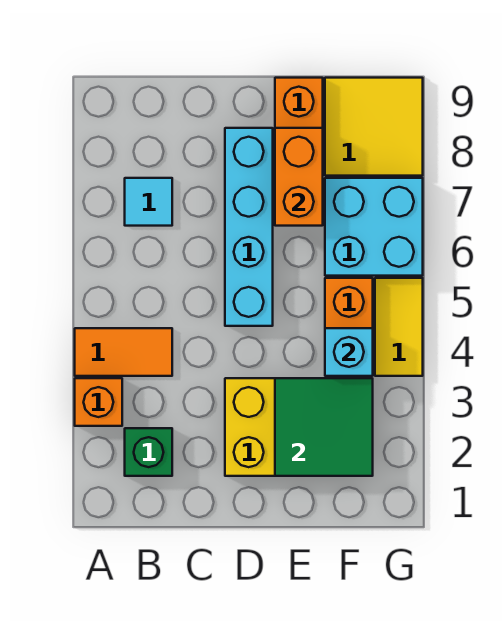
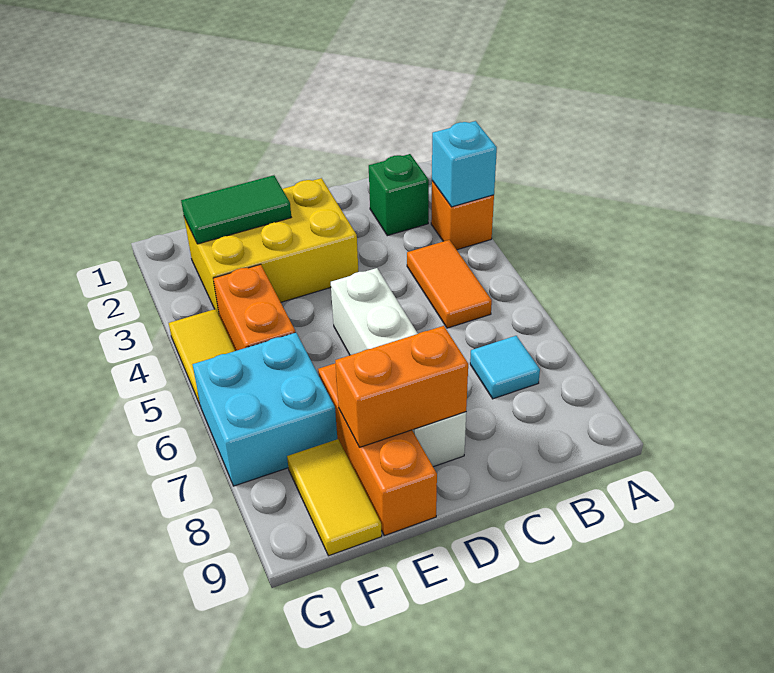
orange tile A4:B4 level 1 -> orange tile B4:B5 level 1
cyan brick D5:D8 level 1 -> white brick D5:D8 level 1
green tile E2:F3 level 2 -> green tile E2:F2 level 2
orange brick E7:E8 level 2 -> orange brick D8:E8 level 2
cyan brick F4 level 2 -> cyan brick A3 level 2
yellow tile F8:G9 level 1 -> yellow tile F8:F9 level 1

